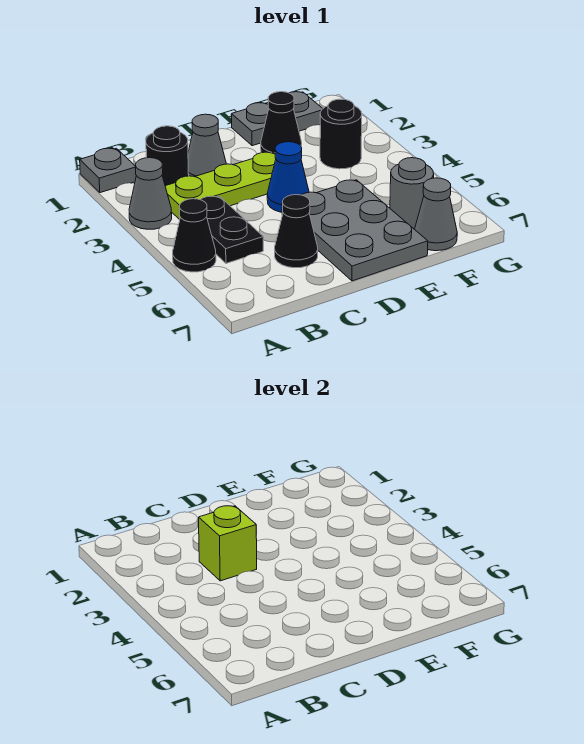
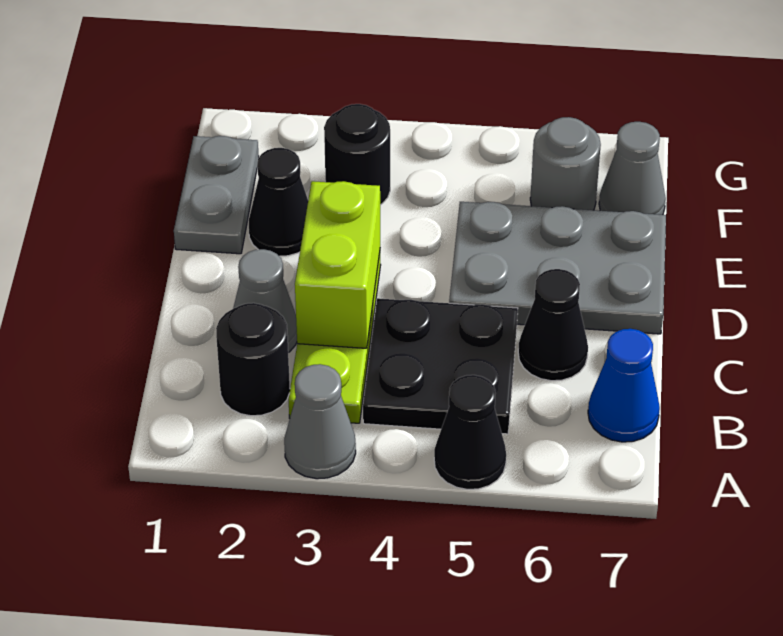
grey plate A1 level 1 -> none
black plate B4:B5 level 1 -> black plate B4:C5 level 1
lime brick C3 level 2 -> lime brick C3:D3 level 2
blue cone D4 level 1 -> blue cone B7 level 1

